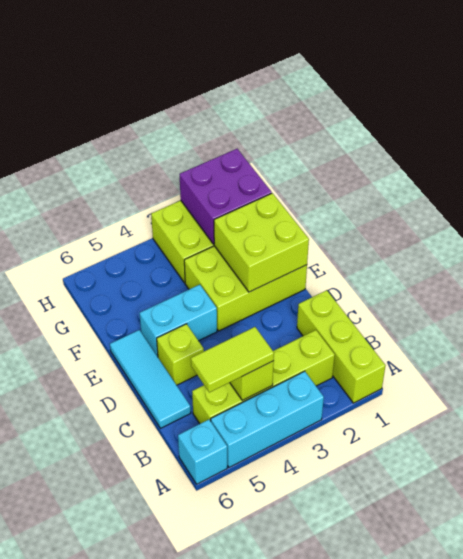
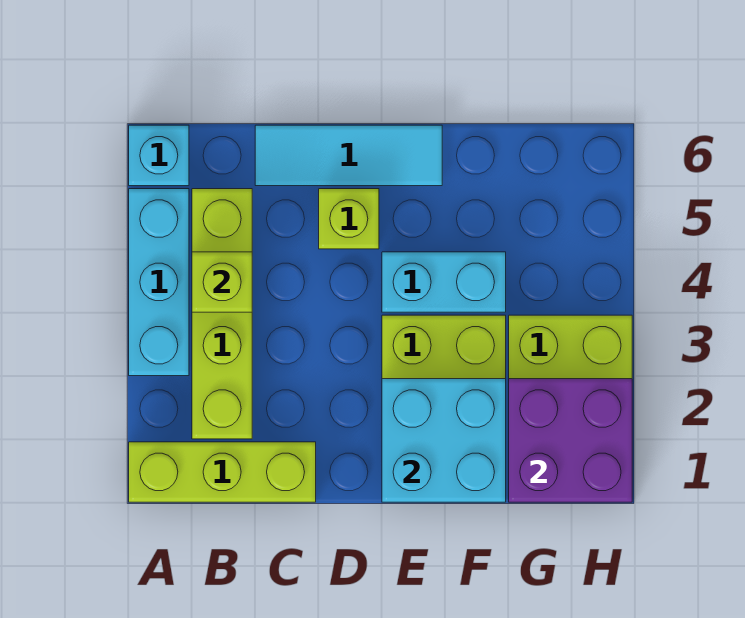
lime tile B4:B5 level 3 -> none
lime brick E1:F2 level 2 -> cyan brick E1:F2 level 2
cyan brick E4:E5 level 1 -> cyan brick E4:F4 level 1

